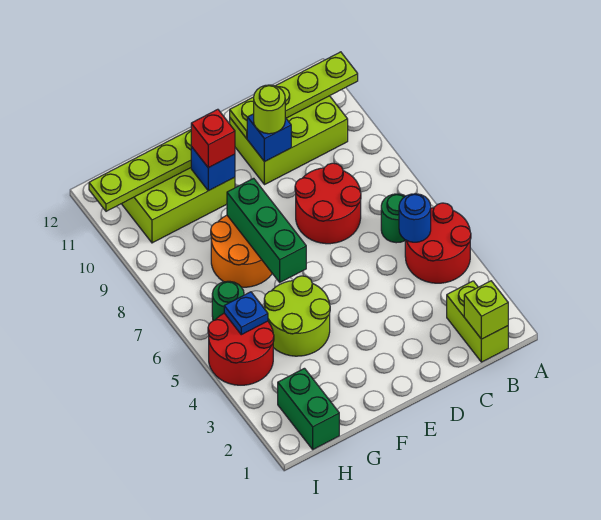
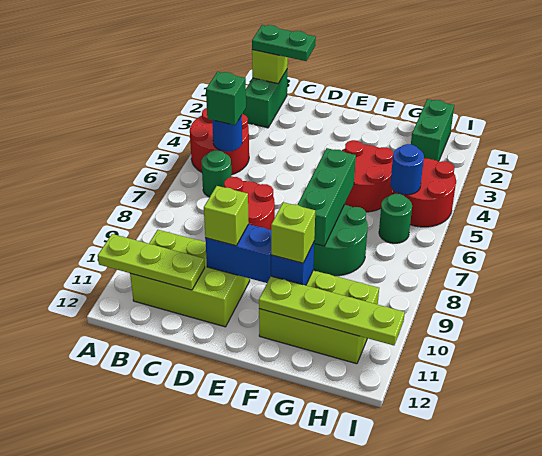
lime plate A11:D11 level 2 -> lime plate A11:C11 level 2
lime brick B1:B2 level 1 -> green brick B1:B2 level 1
none -> green plate B1:C1 level 3
none -> green brick B5 level 3
blue brick D10 level 2 -> blue brick D10:E10 level 2
lime round brick D10 level 3 -> lime brick D10 level 3
lime round brick F4:G5 level 1 -> red round brick F4:G5 level 1
orange round brick F7:G8 level 1 -> green round brick F7:G8 level 1
red brick F10 level 3 -> lime brick F10 level 3
blue plate H5 level 2 -> blue round brick H5 level 2

